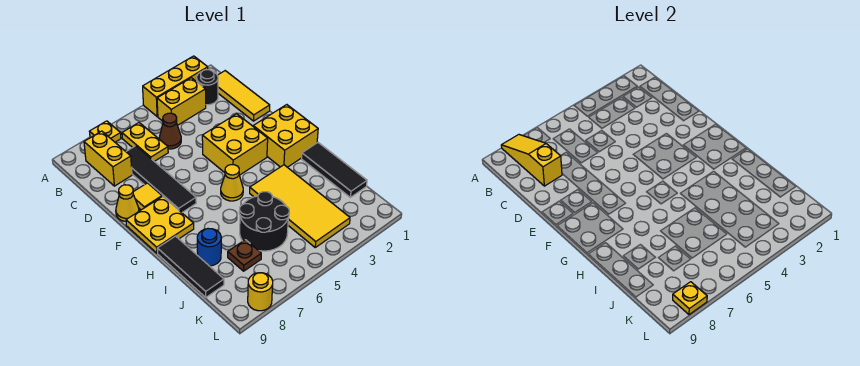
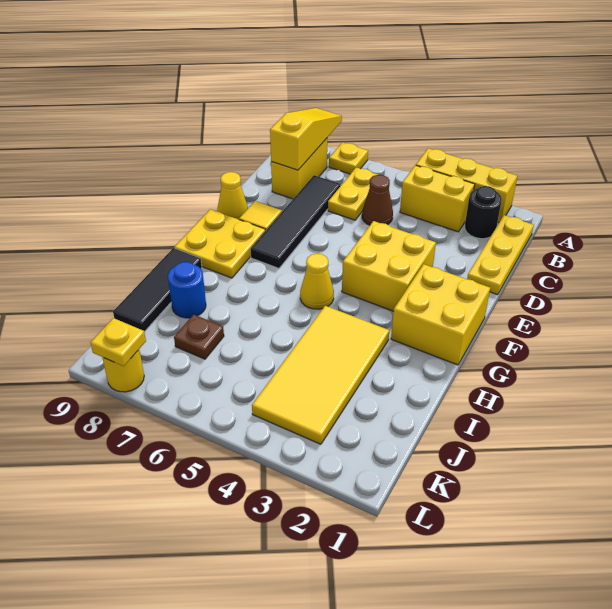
yellow tile B1:D1 level 1 -> yellow plate B1:D1 level 1
black tile H1:J1 level 1 -> none
black round brick I5:J6 level 1 -> none

